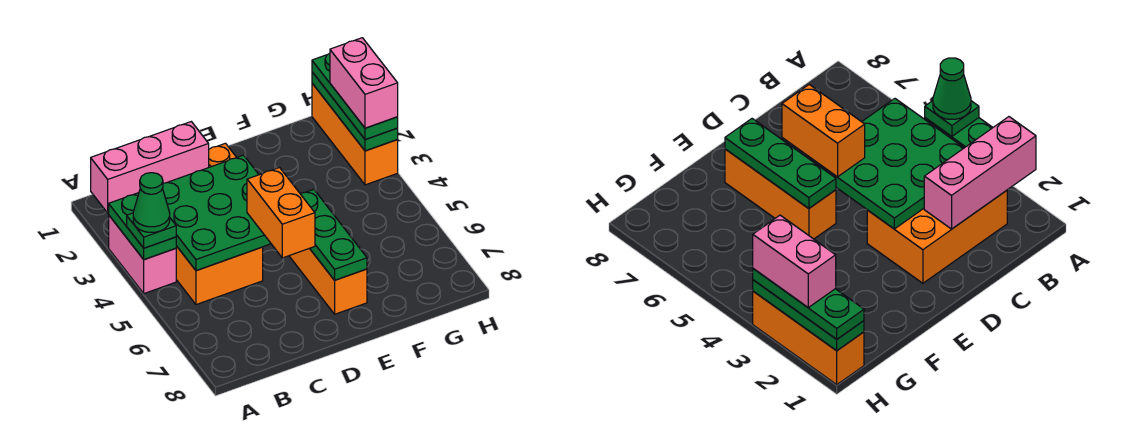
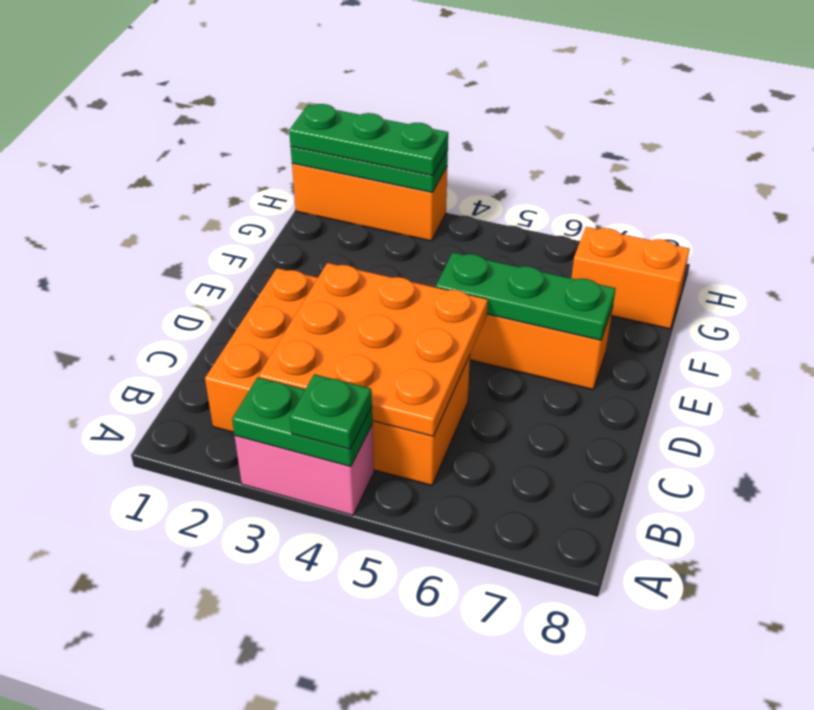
pink brick A2:C2 level 2 -> none
green cone A4 level 4 -> none
green plate B3:D5 level 2 -> orange plate B3:D5 level 2
orange brick D5:D6 level 3 -> orange brick G7:G8 level 1
pink brick H2:H3 level 4 -> none

